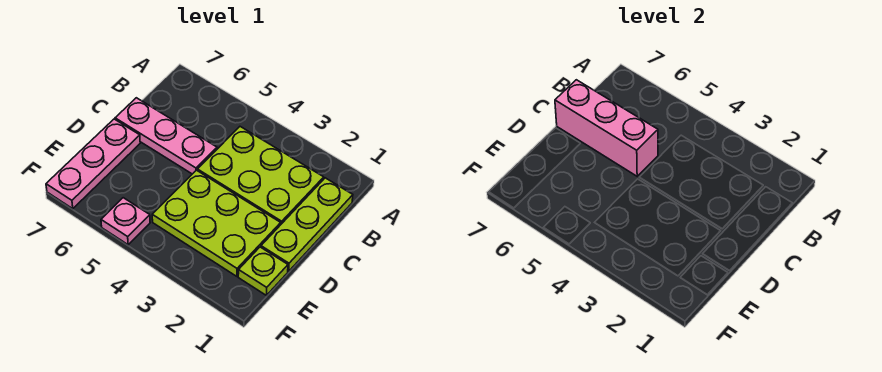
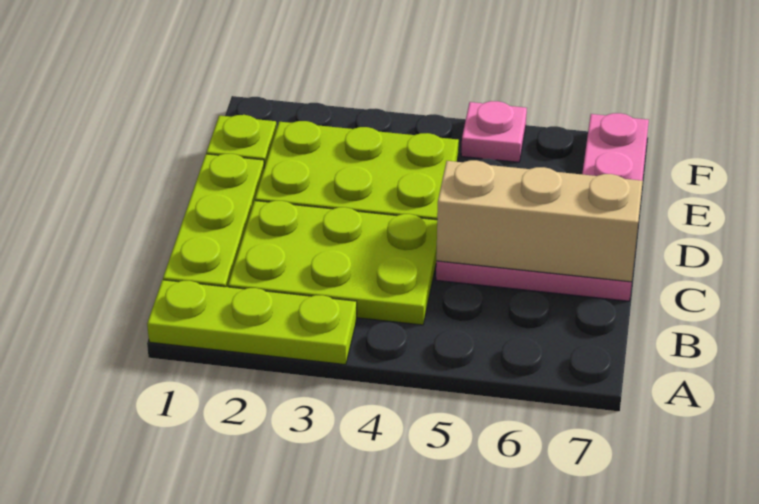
none -> lime plate A1:A3 level 1
pink brick C5:C7 level 2 -> tan brick C5:C7 level 2

